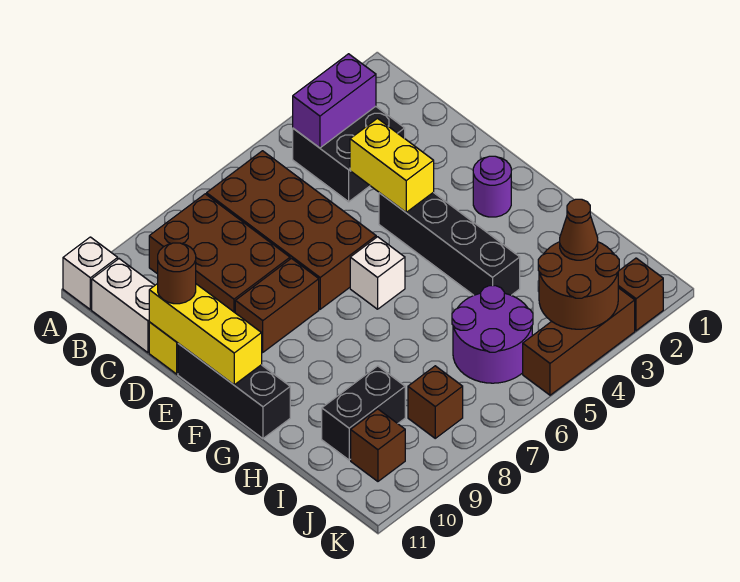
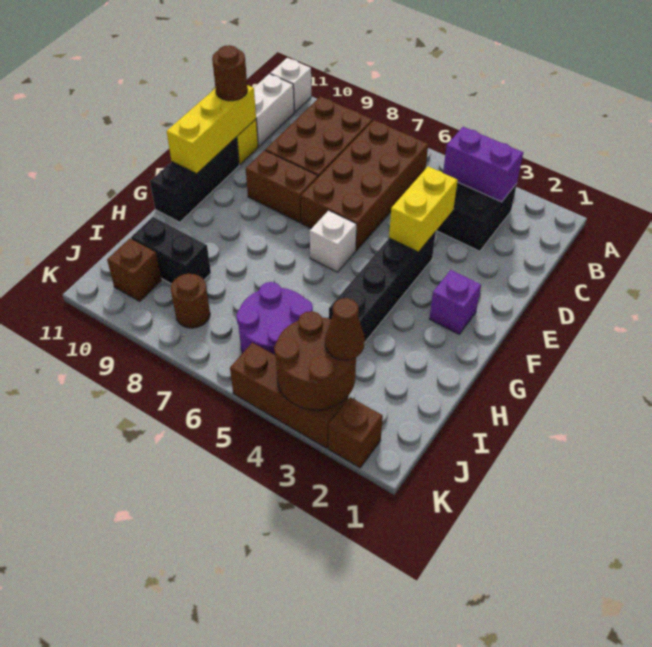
purple round brick F2 level 1 -> purple brick F2 level 1
brown brick J8 level 1 -> brown round brick J8 level 1

